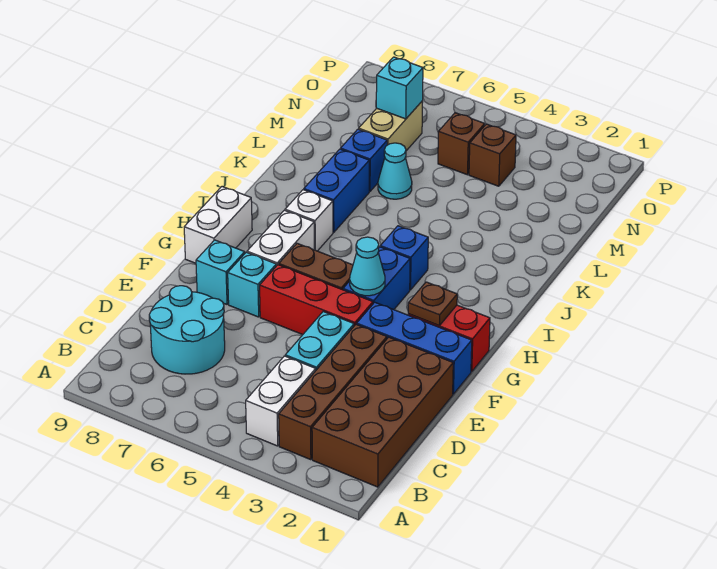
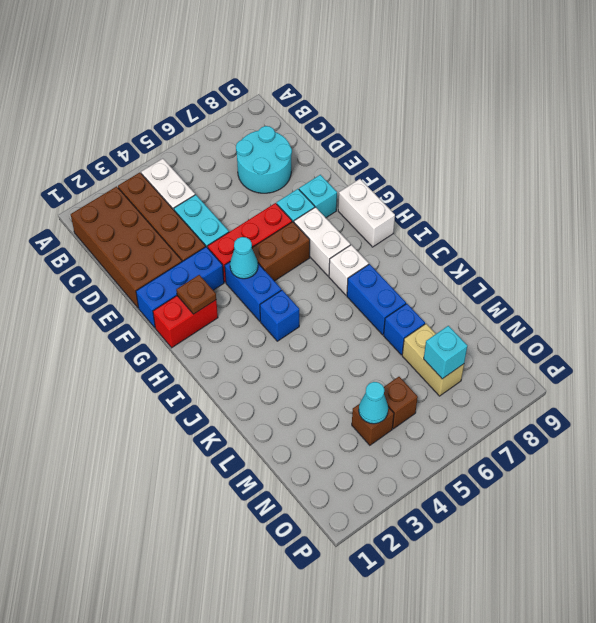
cyan cone L6 level 1 -> cyan cone N4 level 2

